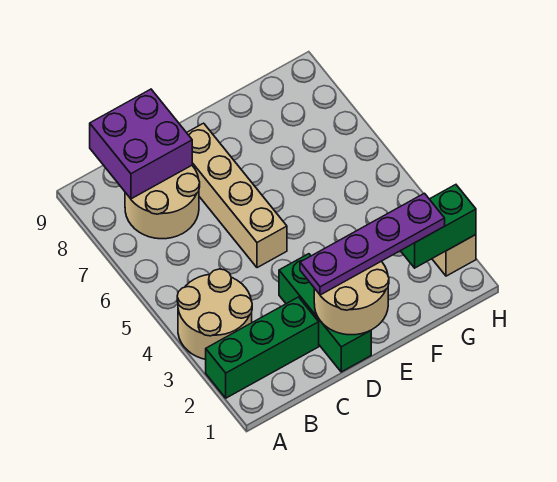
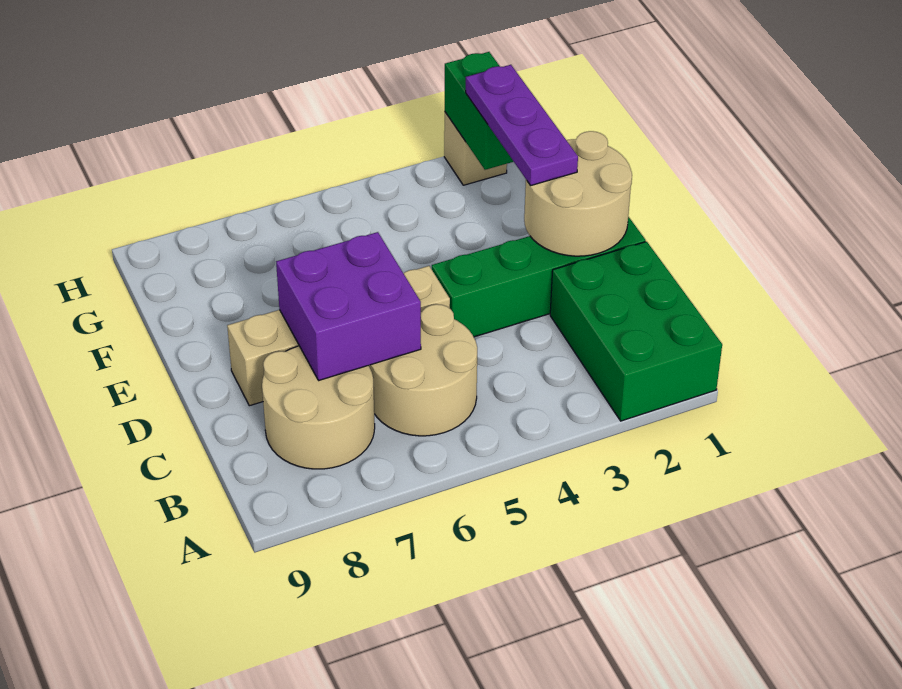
green brick A2:C2 level 1 -> green brick A1:C2 level 1
tan round brick A3:B4 level 1 -> tan round brick B5:C6 level 1
purple brick B8:C9 level 2 -> purple brick C6:D7 level 2
green brick D1:D3 level 1 -> green brick D1:D4 level 1
purple plate D2:G2 level 3 -> purple plate E2:G2 level 3

